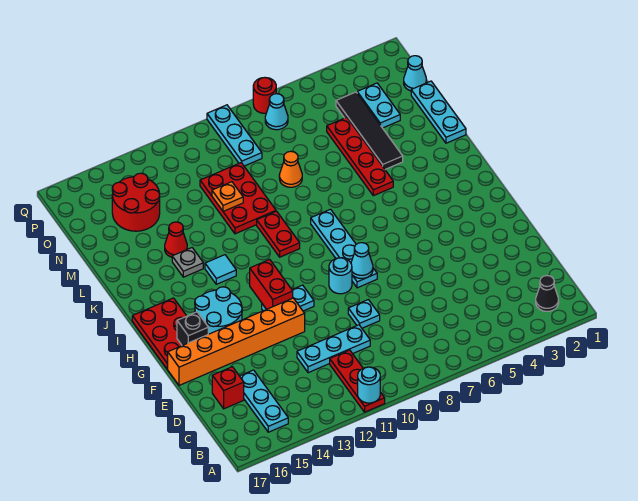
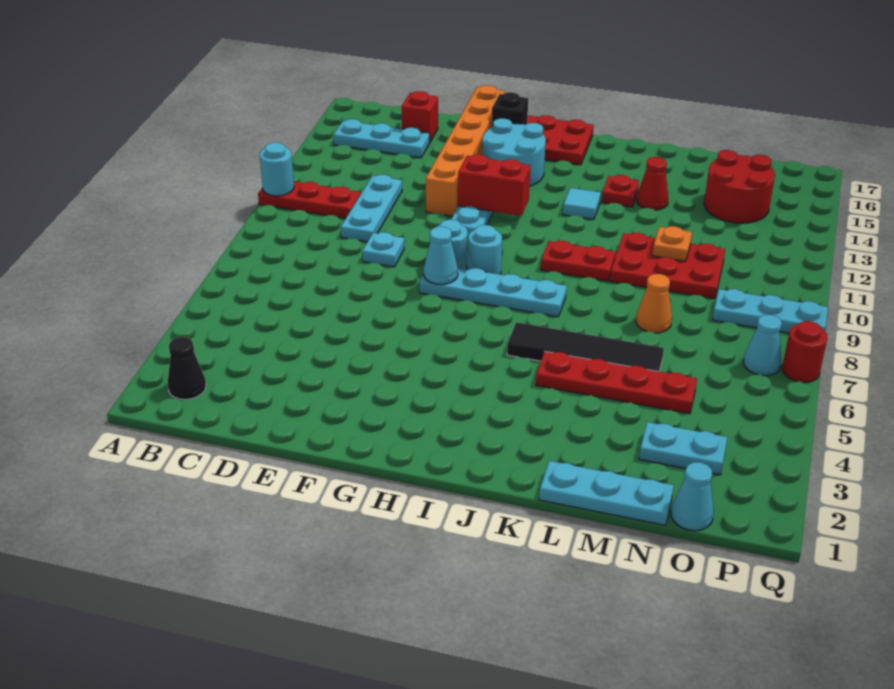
none -> cyan round brick H9 level 1
grey plate K14 level 1 -> red plate K14 level 1
black tile L4:O4 level 1 -> black tile J6:M6 level 1

